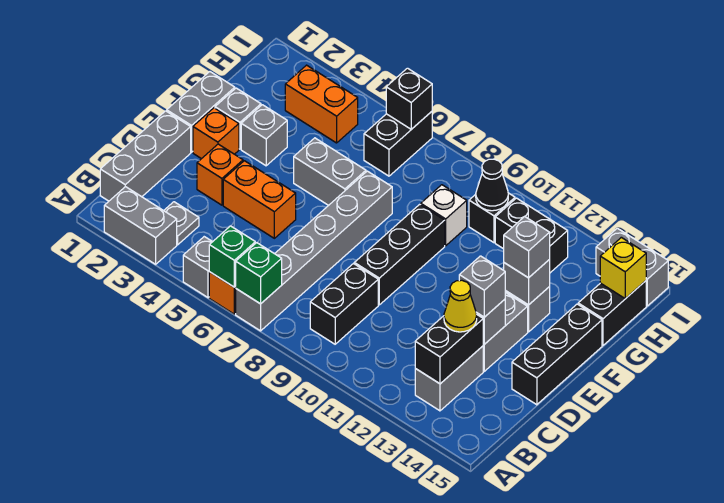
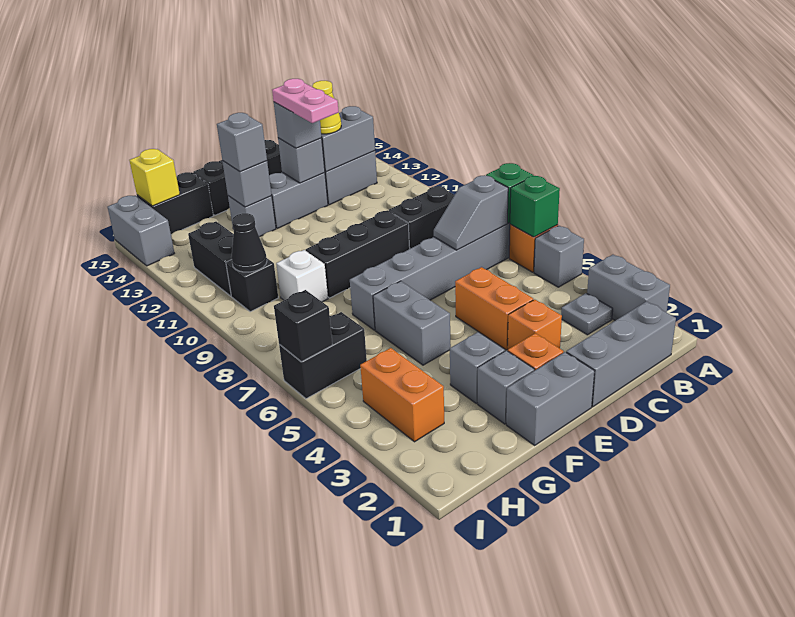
none -> grey slope B7:C7 level 2 top B
black brick B13:C13 level 2 -> grey brick B13:C13 level 2
none -> pink plate D12:D13 level 4

